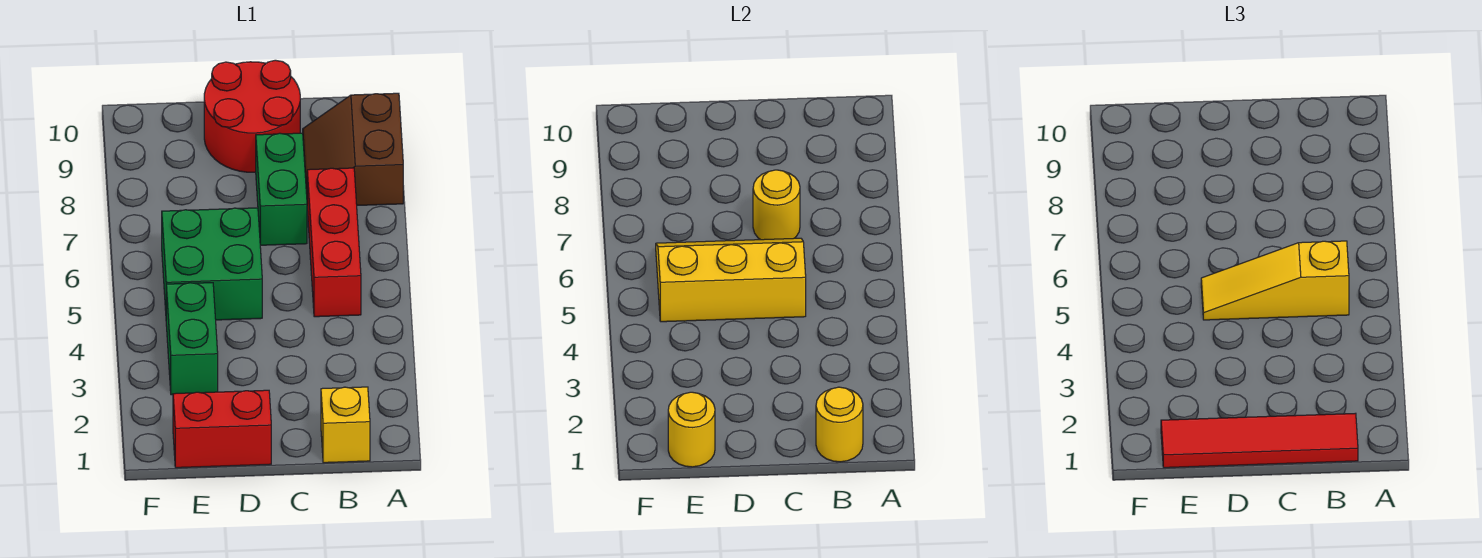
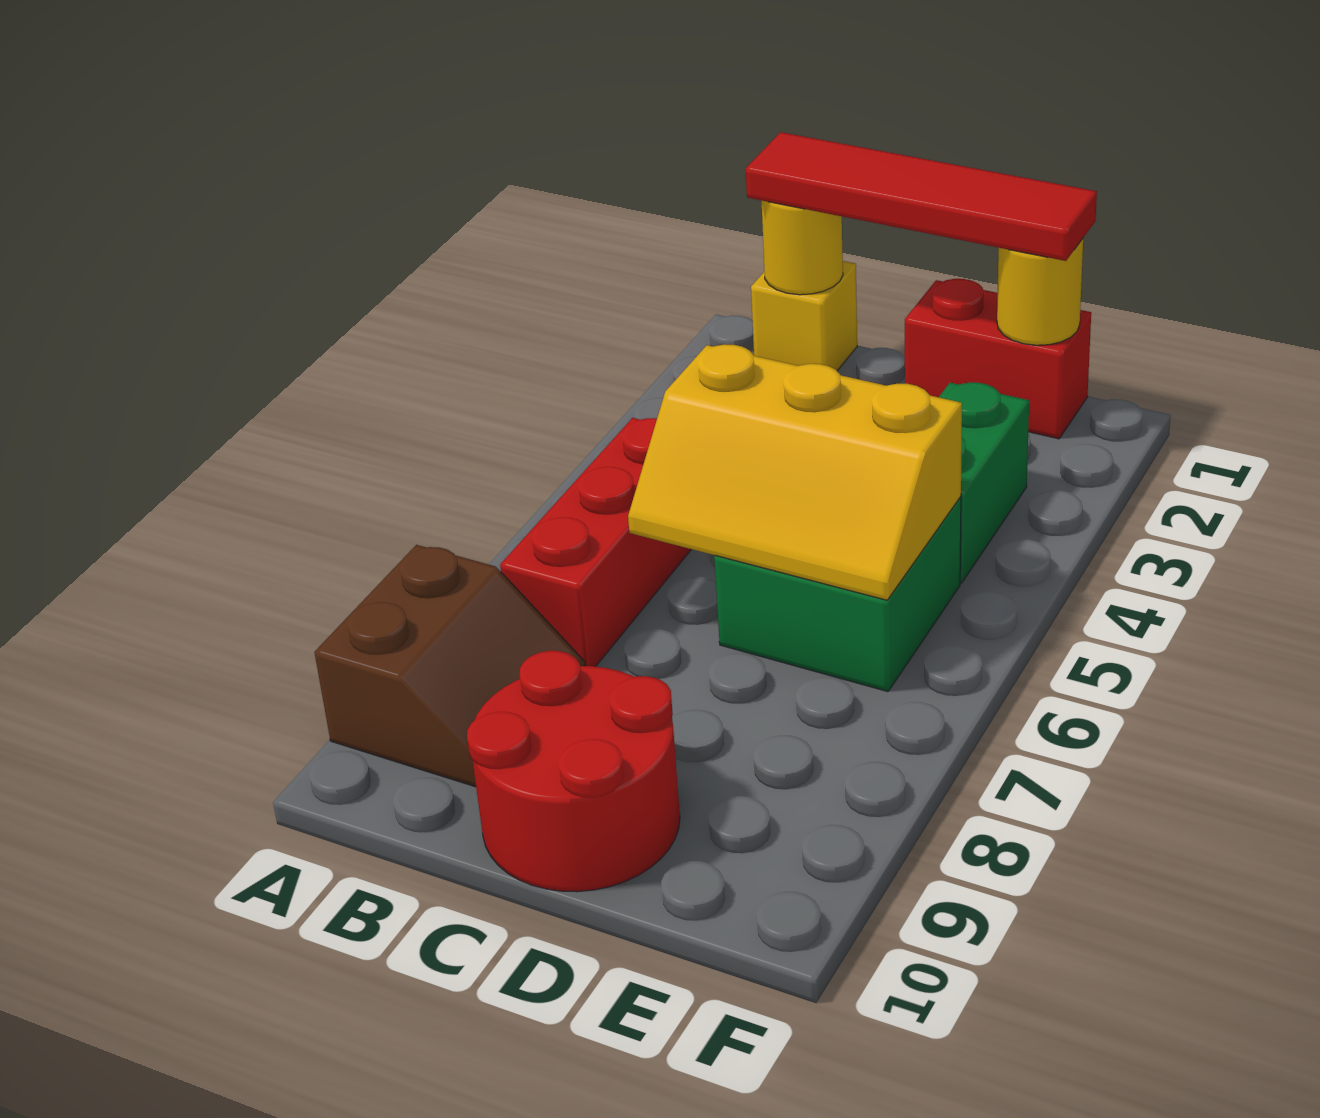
yellow slope B5:D5 level 3 top B -> none
green brick C7:C8 level 1 -> none
yellow round brick C7 level 2 -> none

